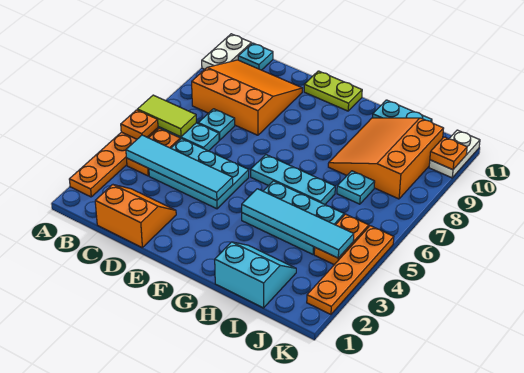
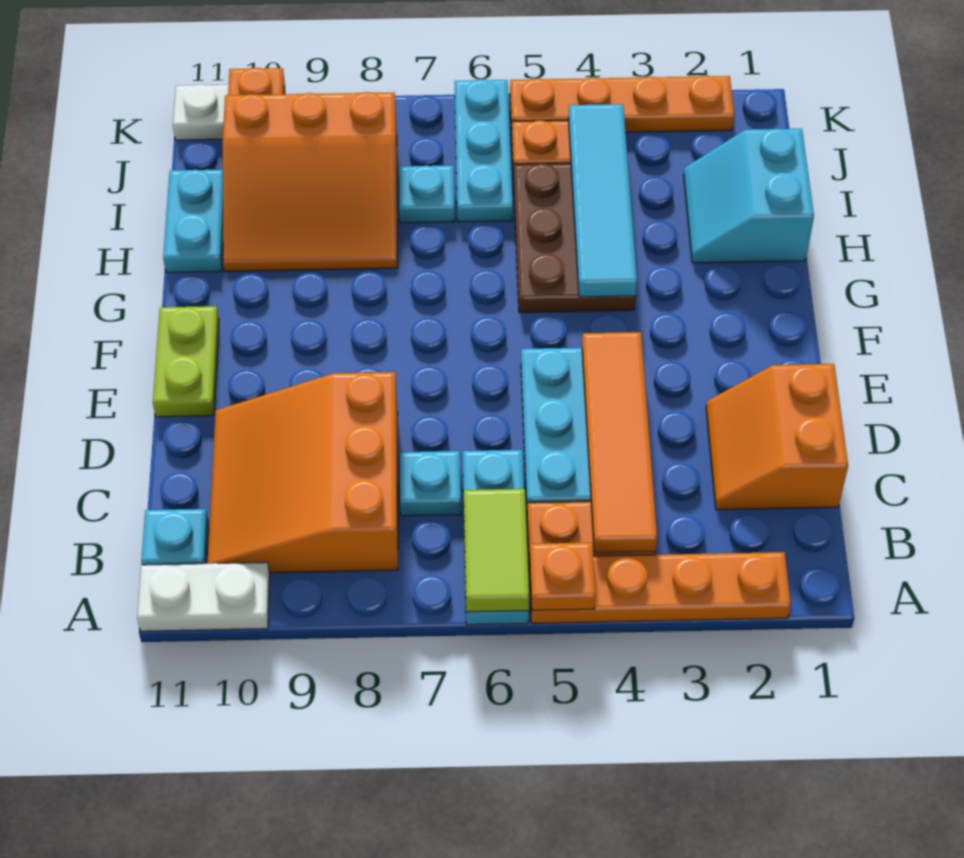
cyan tile B4:E4 level 2 -> orange tile B4:E4 level 2
cyan plate F6:H6 level 1 -> cyan plate I6:K6 level 1
cyan plate G4:I5 level 1 -> brown plate G4:I5 level 1

